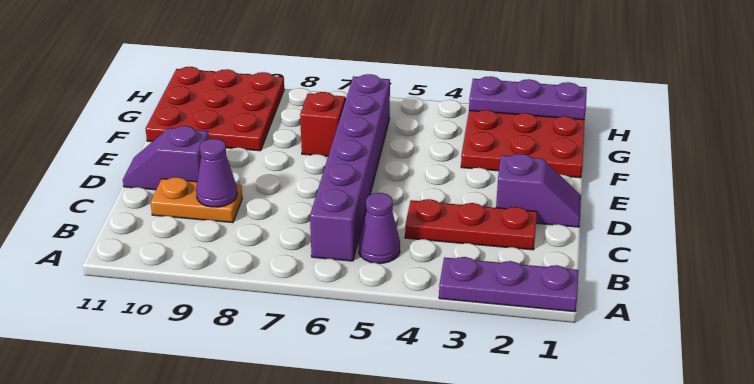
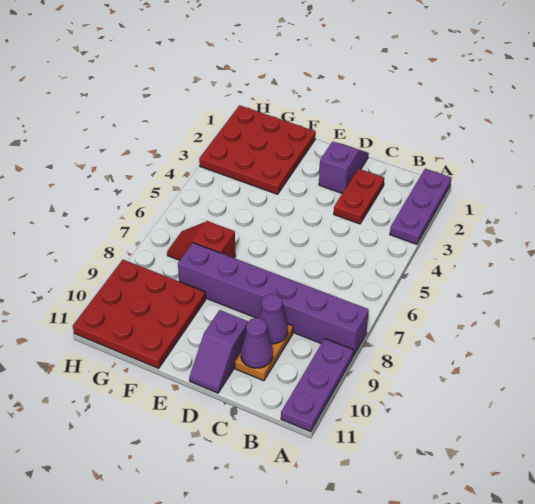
purple cone B5 level 1 -> purple cone C10 level 2
purple brick B6:G6 level 1 -> purple brick A8:F8 level 1
red plate C2:C4 level 1 -> red plate C2:C3 level 1
purple plate H1:H3 level 2 -> purple plate A9:A11 level 1

